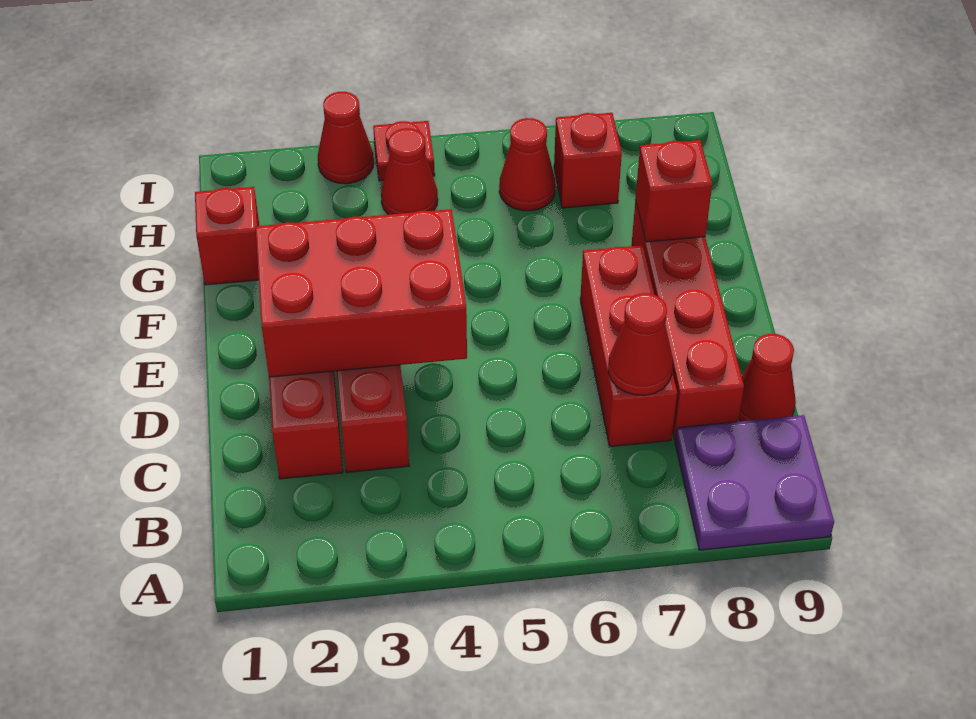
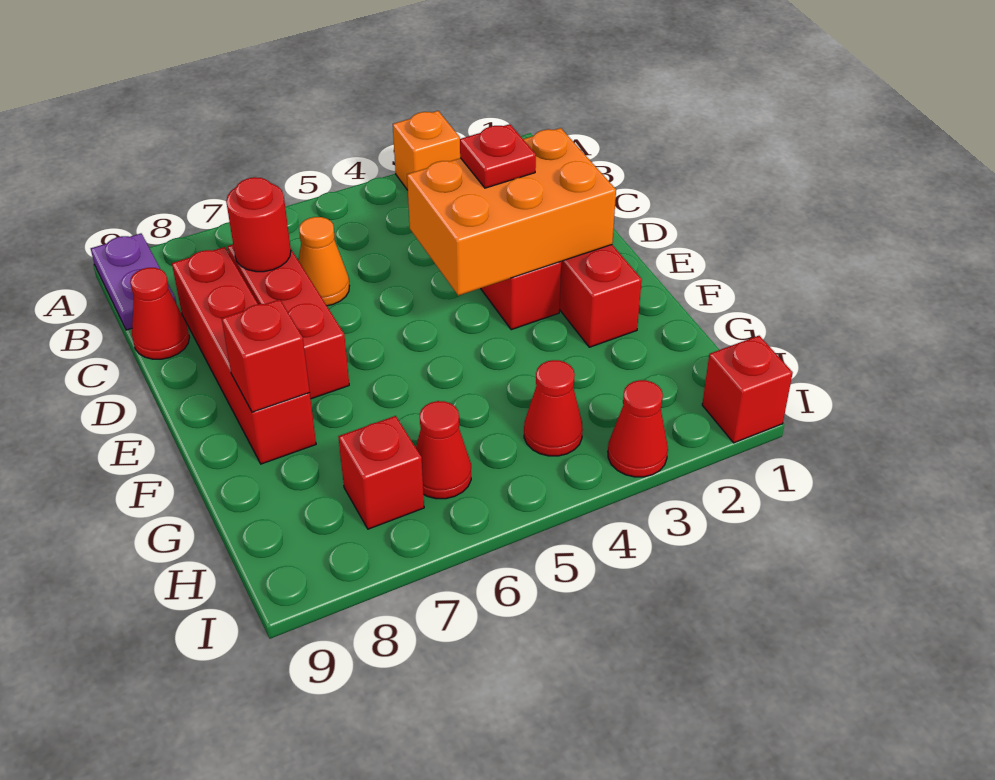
none -> orange brick A3 level 1
purple plate A8:B9 level 1 -> purple plate A9:B9 level 1
none -> orange cone C6 level 1
red cone C7 level 2 -> red round brick C7 level 2
red brick D2:E4 level 2 -> orange brick D2:E4 level 2
red brick G1 level 1 -> red brick I1 level 1
red plate I4 level 1 -> red plate D3 level 3

